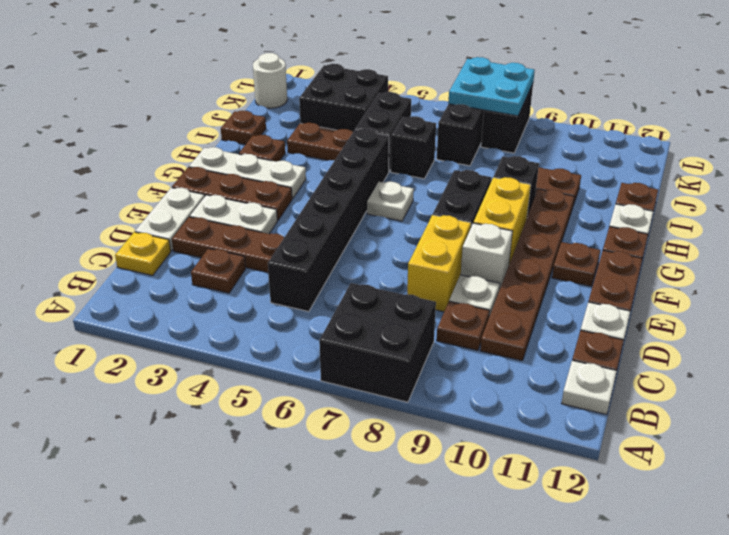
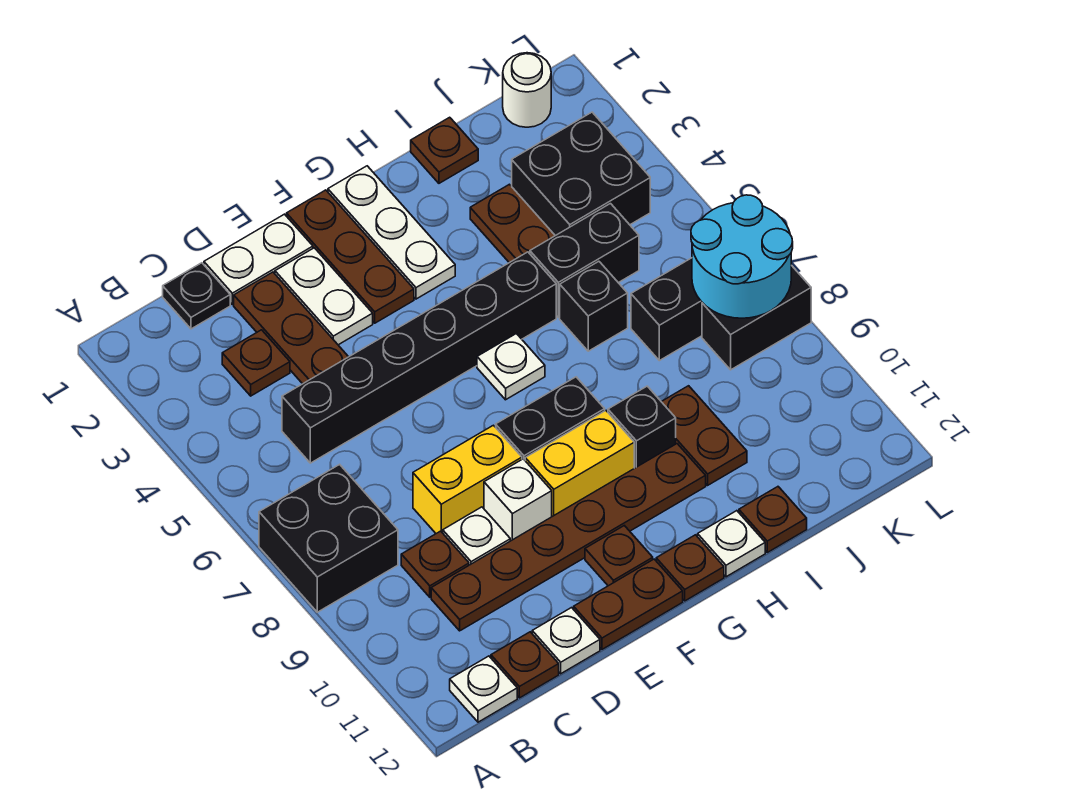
yellow plate C1 level 1 -> black plate C1 level 1
brown plate H2 level 1 -> none
cyan plate K7:L8 level 2 -> cyan round brick K7:L8 level 2

